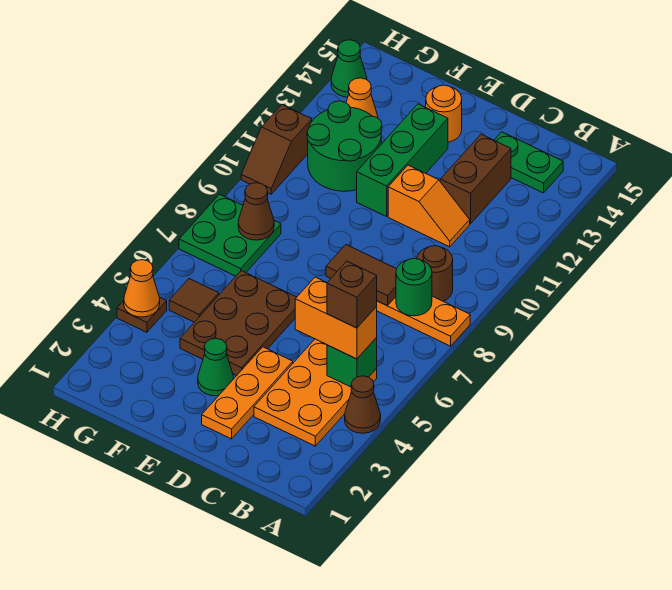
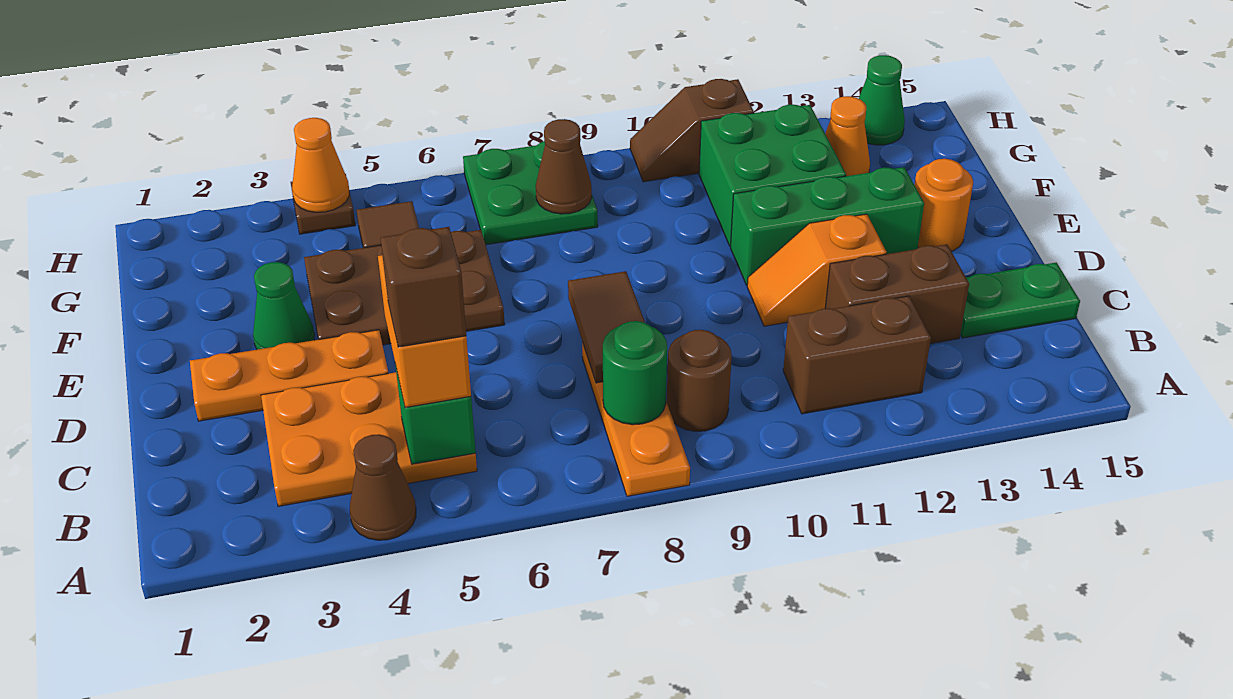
none -> brown brick B11:B12 level 1
green plate B14:C14 level 1 -> green plate C14:C15 level 1
orange slope C11:D11 level 1 top D -> orange slope D11:D12 level 1 top 12
green round brick F11:G12 level 1 -> green brick F11:G12 level 1

